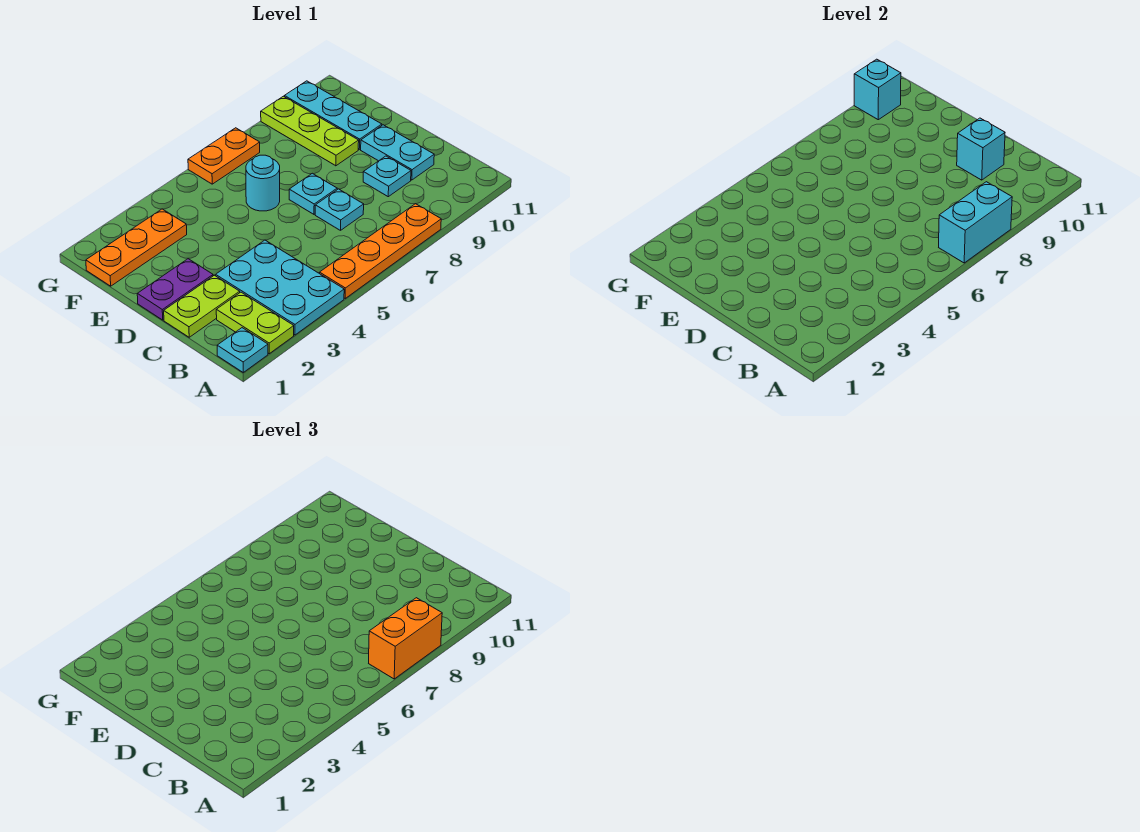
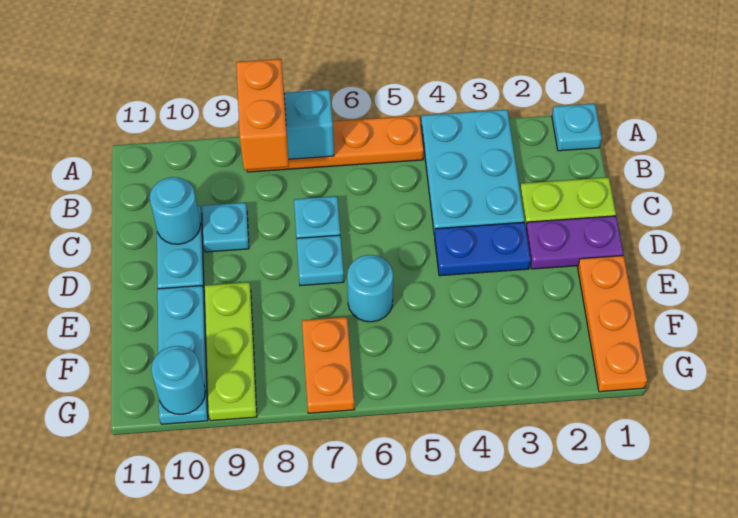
lime plate A2:B2 level 1 -> none
orange brick A7:A8 level 3 -> orange brick A8:B8 level 3
cyan brick C10 level 2 -> cyan round brick C10 level 2
none -> blue plate D3:D4 level 1
orange plate F1:F3 level 1 -> orange plate E1:G1 level 1
orange plate G6:G7 level 1 -> orange plate F7:G7 level 1
cyan brick G10 level 2 -> cyan round brick G10 level 2

